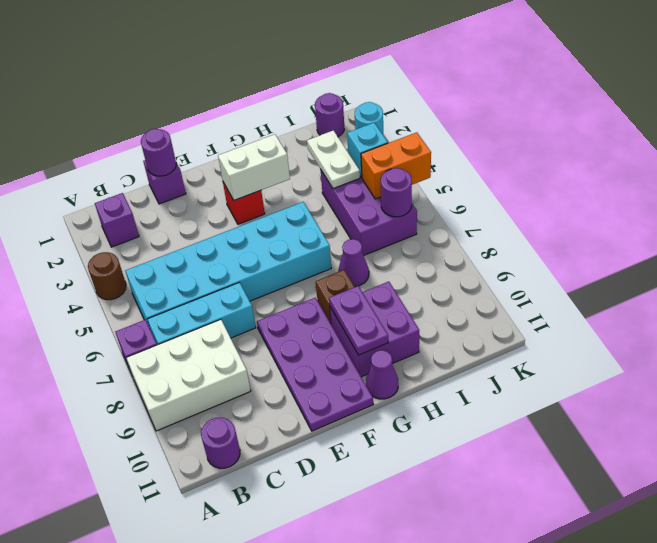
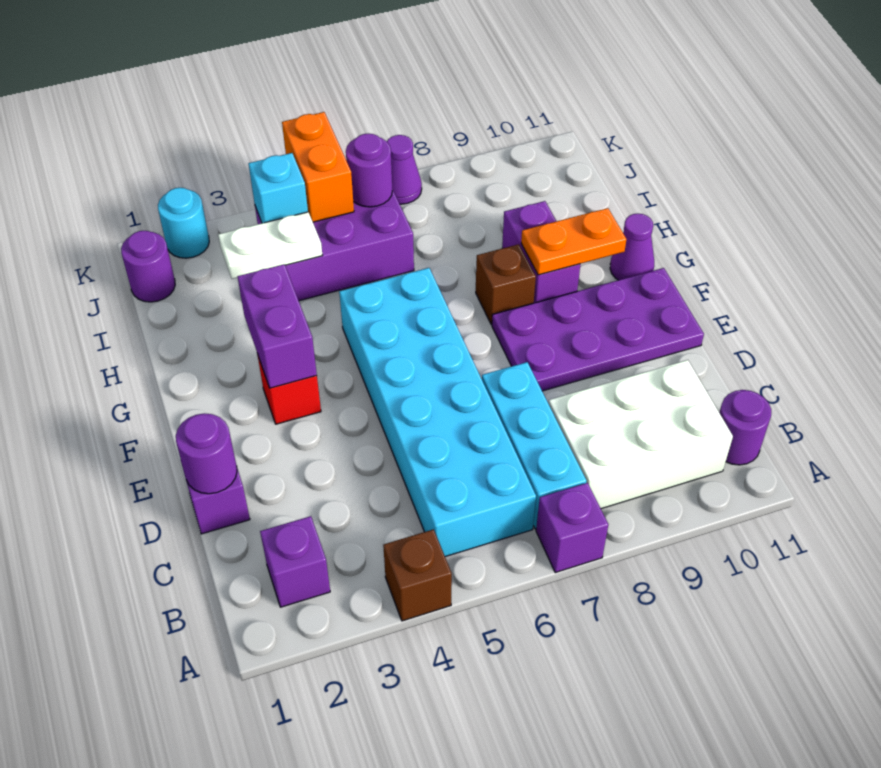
brown round brick A4 level 1 -> brown brick A4 level 1
white brick A8:C9 level 1 -> white brick B8:C10 level 1
white brick F3:G3 level 2 -> purple brick F3:G3 level 2
purple brick G9:H10 level 1 -> purple brick G9:H9 level 1
purple plate G9:G10 level 2 -> orange plate G9:G10 level 2
purple cone H7 level 1 -> purple cone K7 level 1

